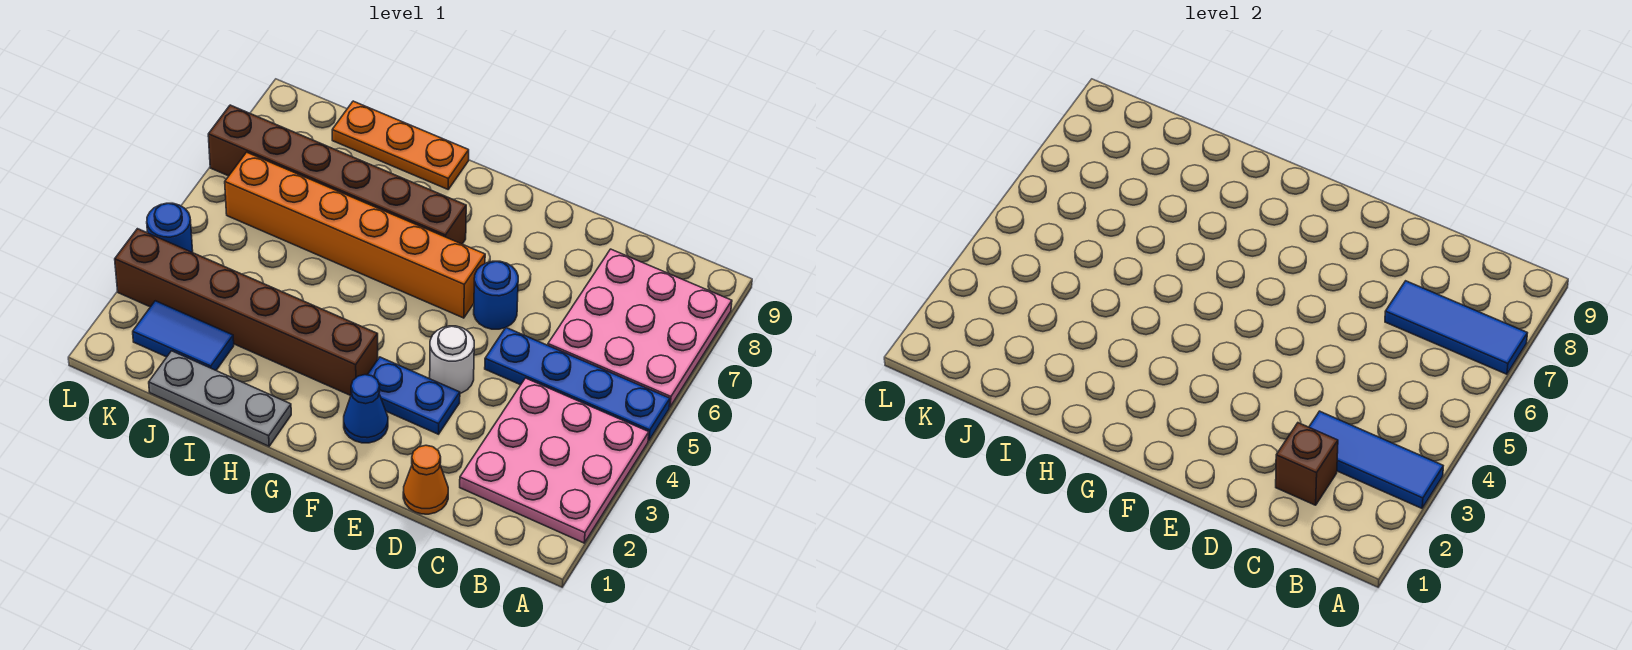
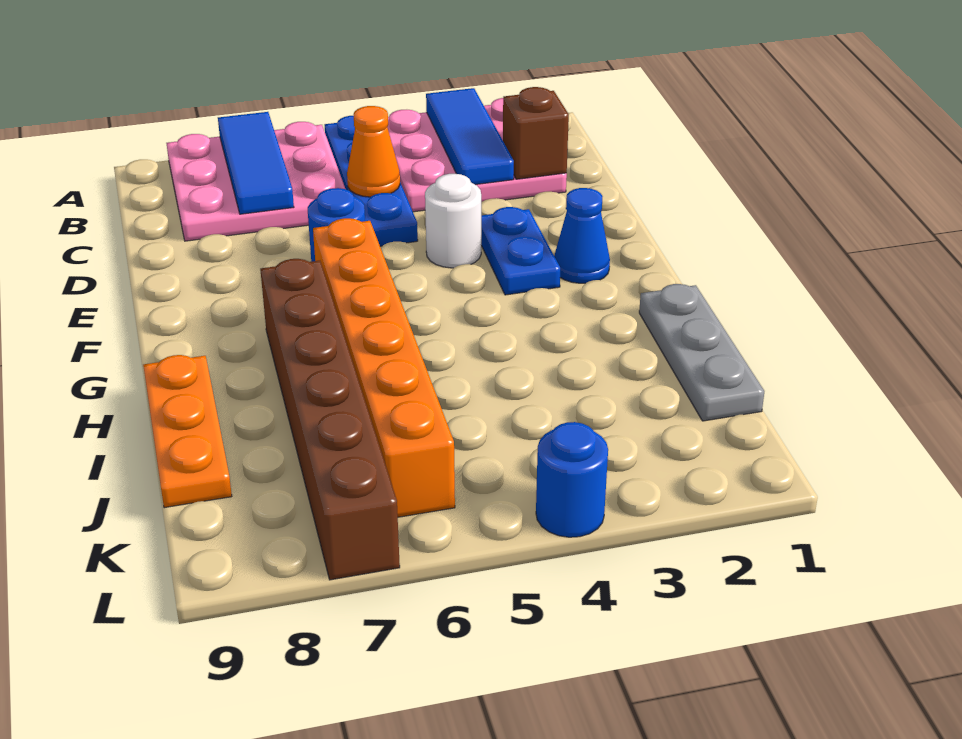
orange cone D1 level 1 -> orange cone C5 level 2
brown brick G3:L3 level 1 -> none
blue tile J2:K2 level 1 -> none

